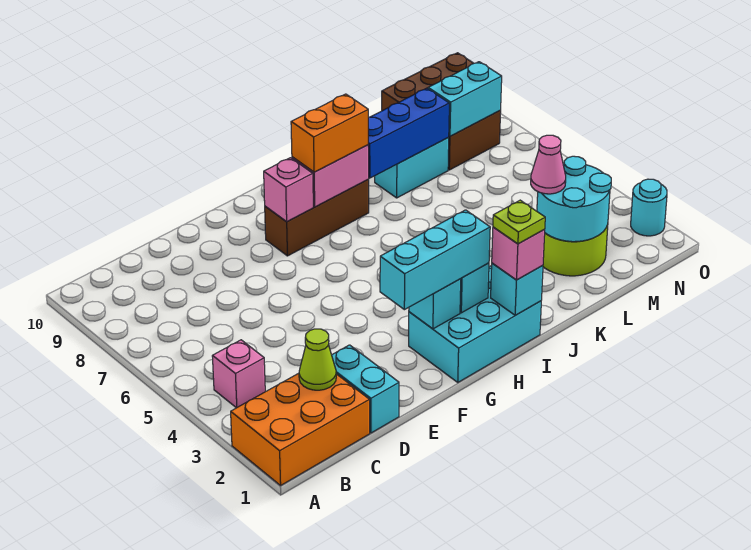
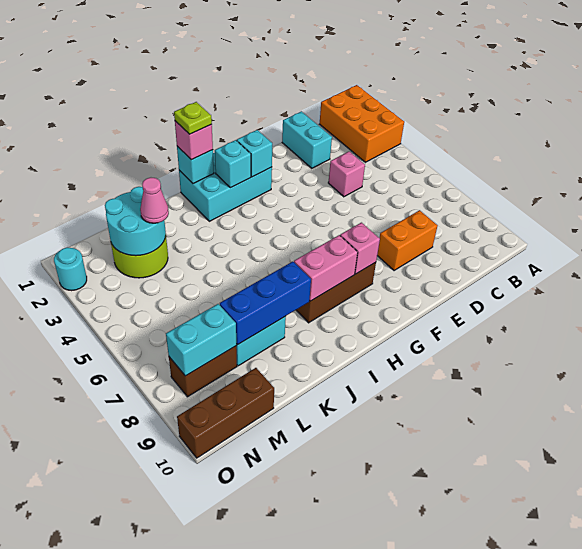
orange brick A1:C2 level 1 -> orange brick A1:B3 level 1
pink brick B4 level 1 -> pink brick D4 level 1
lime cone C2 level 2 -> none
cyan brick F2:H2 level 3 -> none
orange brick H8:I8 level 3 -> orange brick D8:E8 level 1

